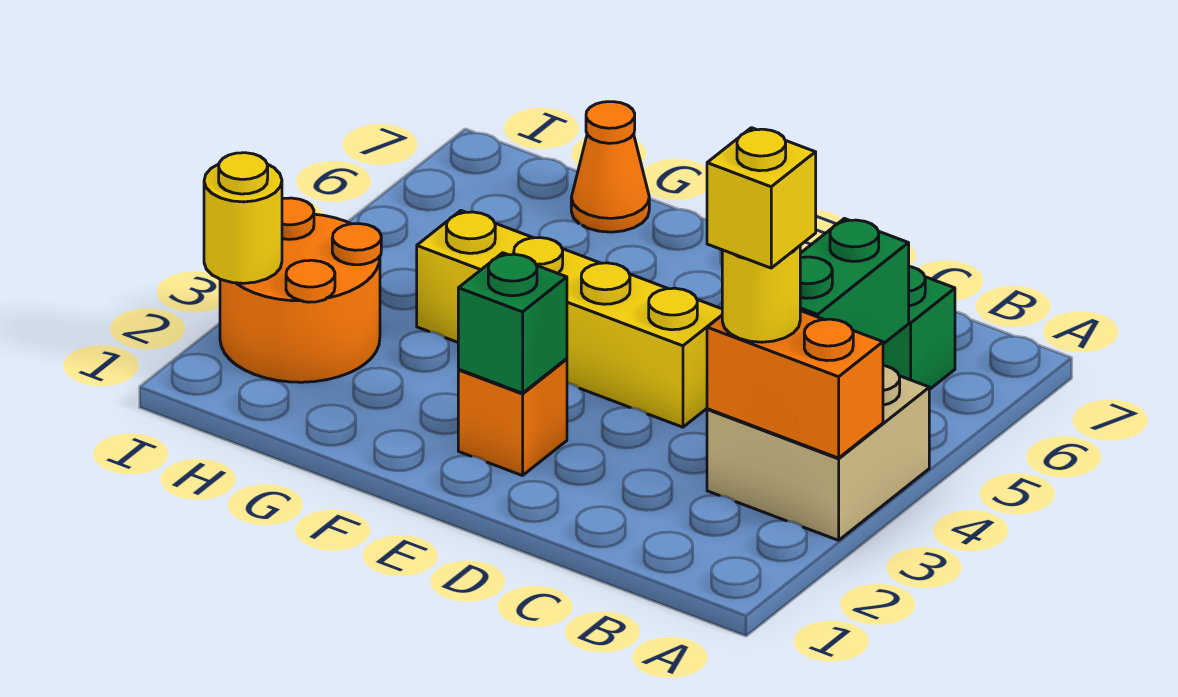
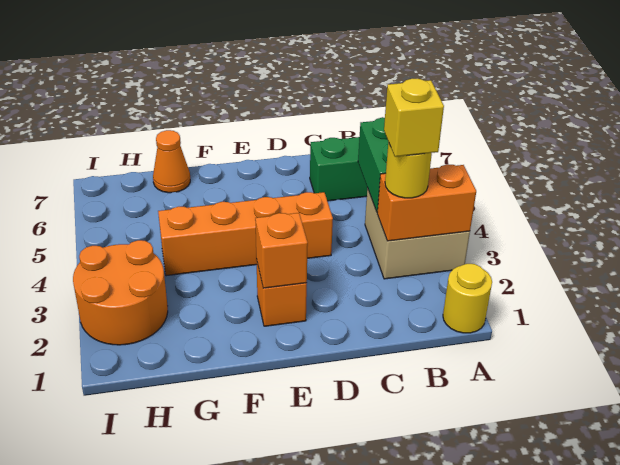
yellow brick D4:G4 level 1 -> orange brick D4:G4 level 1
green brick E2 level 2 -> orange brick E2 level 2
yellow round brick I2 level 2 -> yellow round brick A1 level 1

